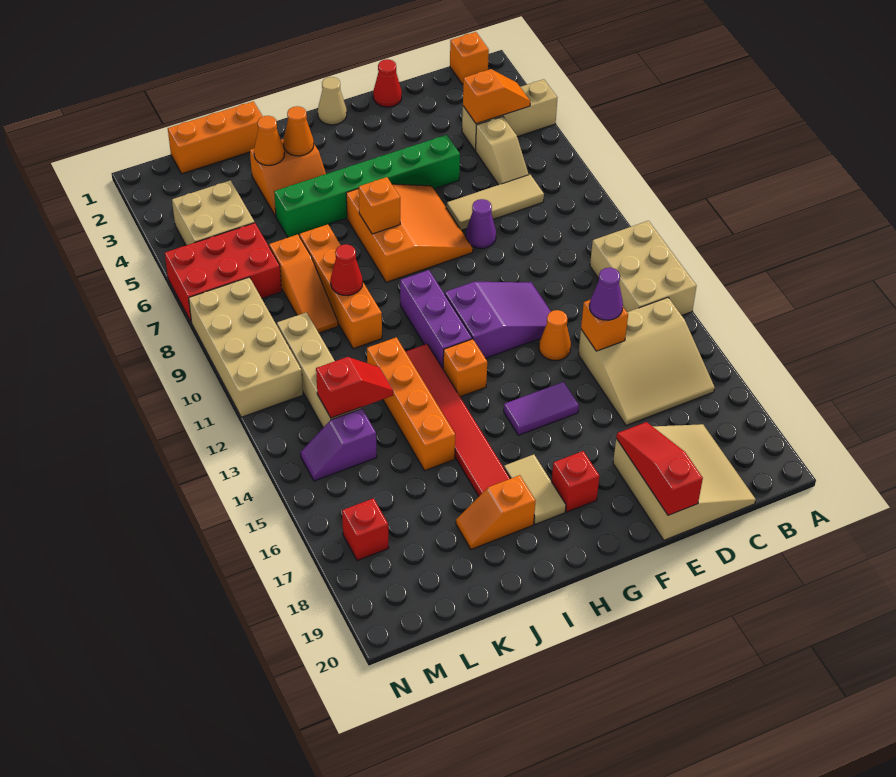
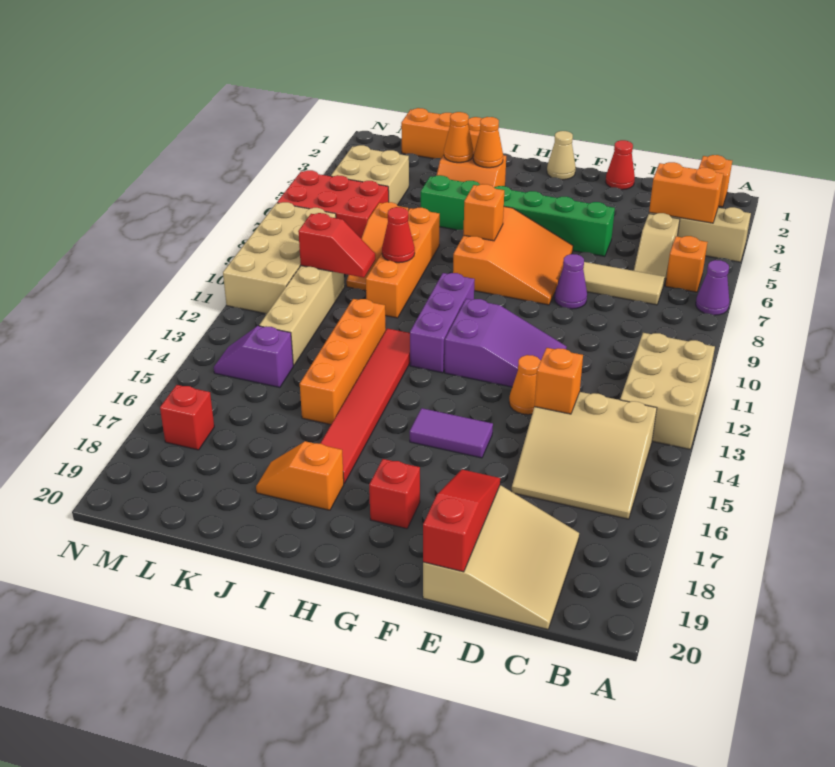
orange slope B4:C4 level 2 top C -> orange brick B4:C4 level 2
purple cone D14 level 3 -> purple cone A7 level 1
orange brick H13 level 1 -> orange brick B6 level 1
tan tile H17:H18 level 1 -> none
red slope K13:L13 level 2 top L -> red slope K10:L10 level 2 top L

